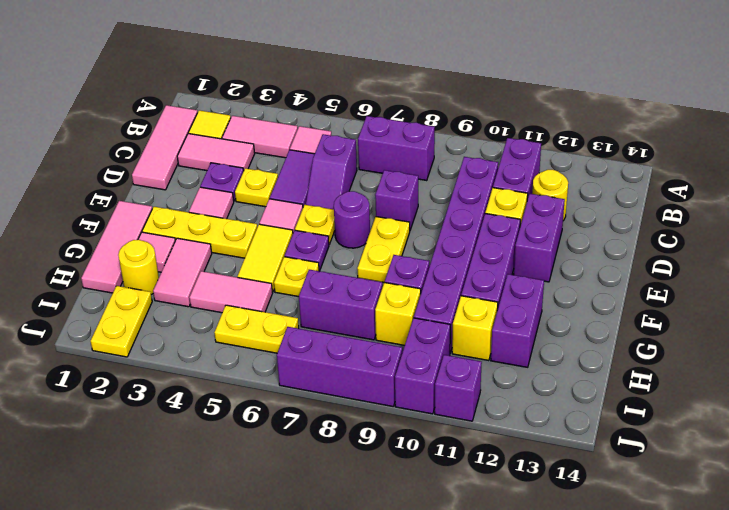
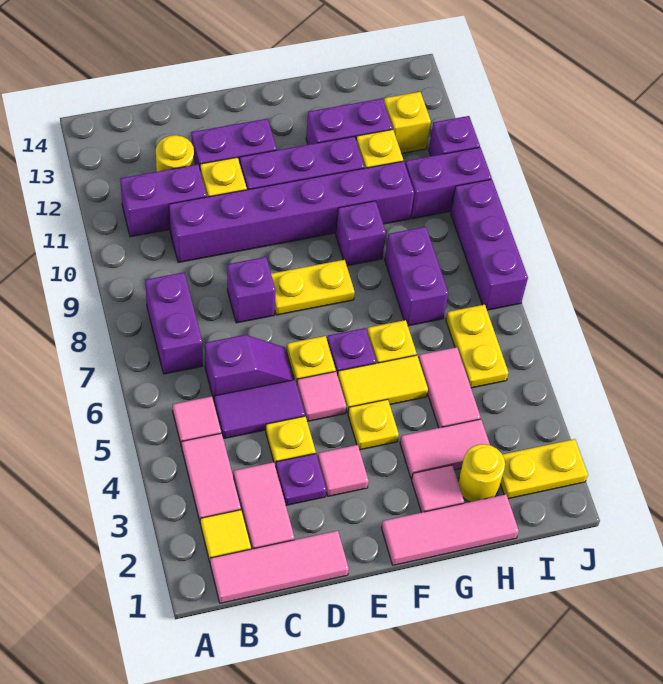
purple round brick E7 level 1 -> none
yellow plate F2:F4 level 1 -> yellow plate F4 level 1
yellow brick H9 level 1 -> yellow brick I12 level 1

